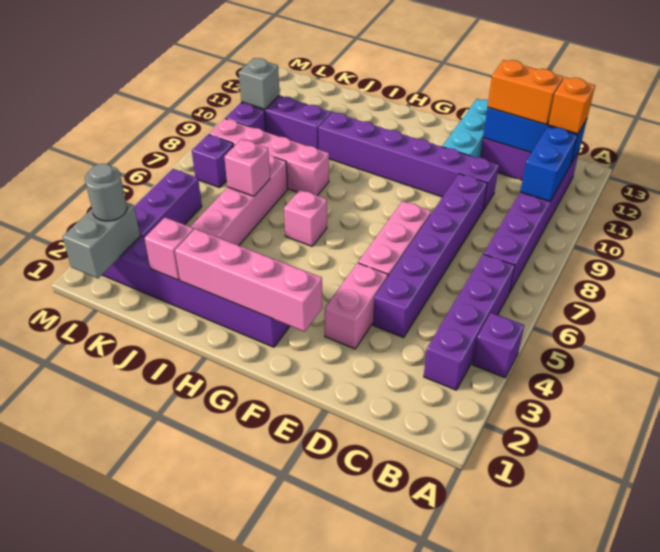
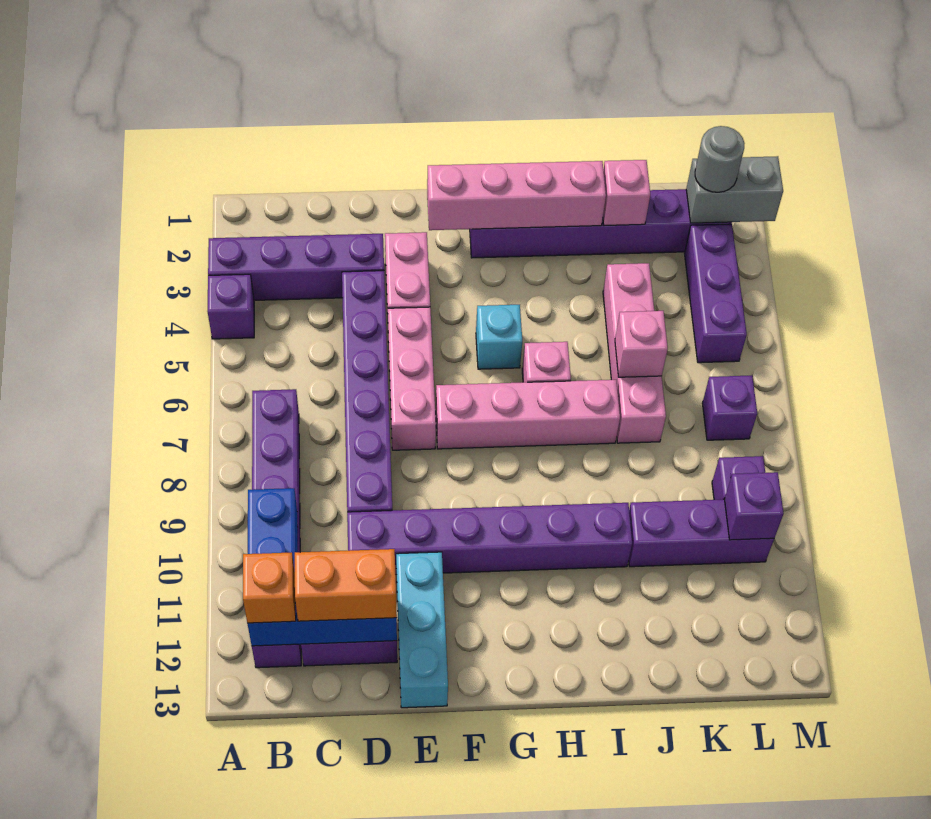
purple brick B3:B6 level 1 -> purple brick A3:D3 level 1
none -> cyan brick G5 level 1
pink brick I8:L8 level 1 -> pink brick F7:I7 level 1
grey brick L1:L2 level 2 -> grey brick L2:M2 level 2
grey brick L10 level 2 -> purple brick L10 level 2

